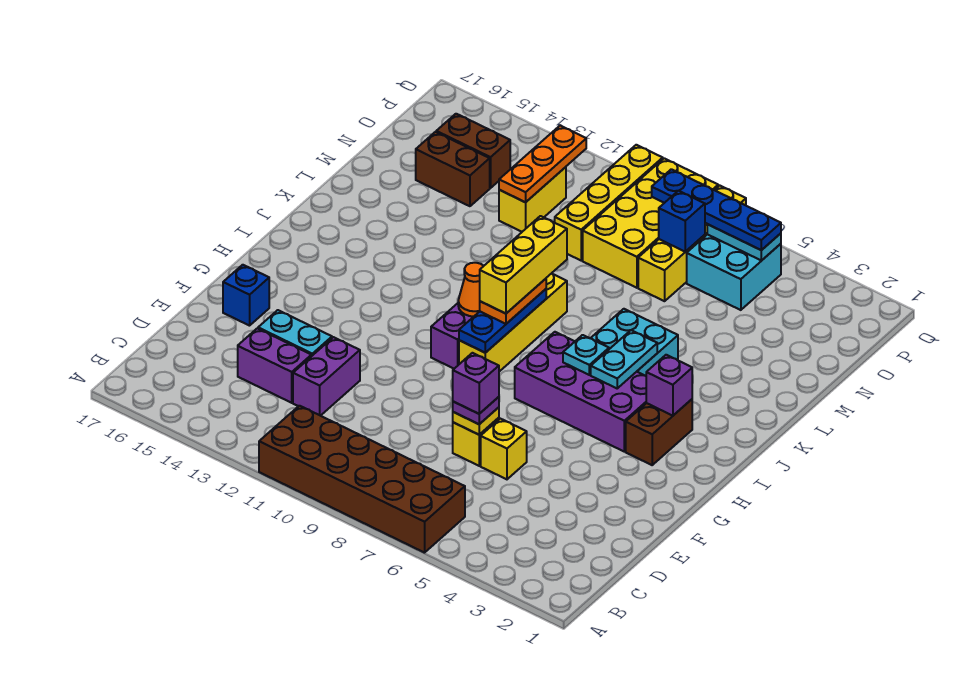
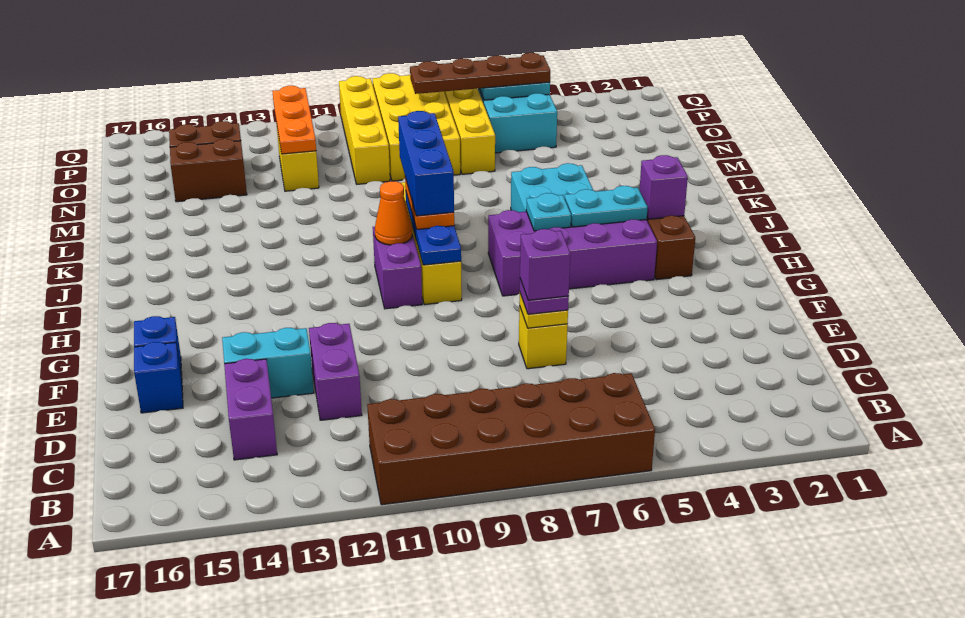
purple brick D13:D14 level 1 -> purple brick C14:D14 level 1
yellow brick E6 level 1 -> none
cyan plate I5:J5 level 2 -> cyan plate I4:I5 level 2
yellow brick I9:K9 level 4 -> blue brick I9:K9 level 4
blue brick O7 level 2 -> blue brick E16 level 1
blue plate P5:P8 level 3 -> brown plate P5:P8 level 3

